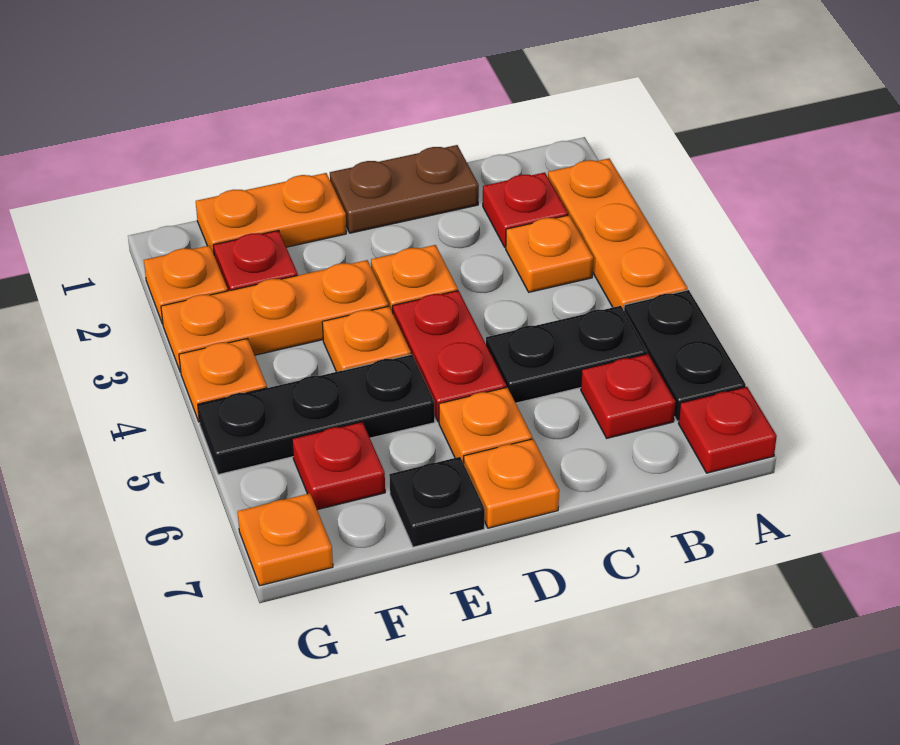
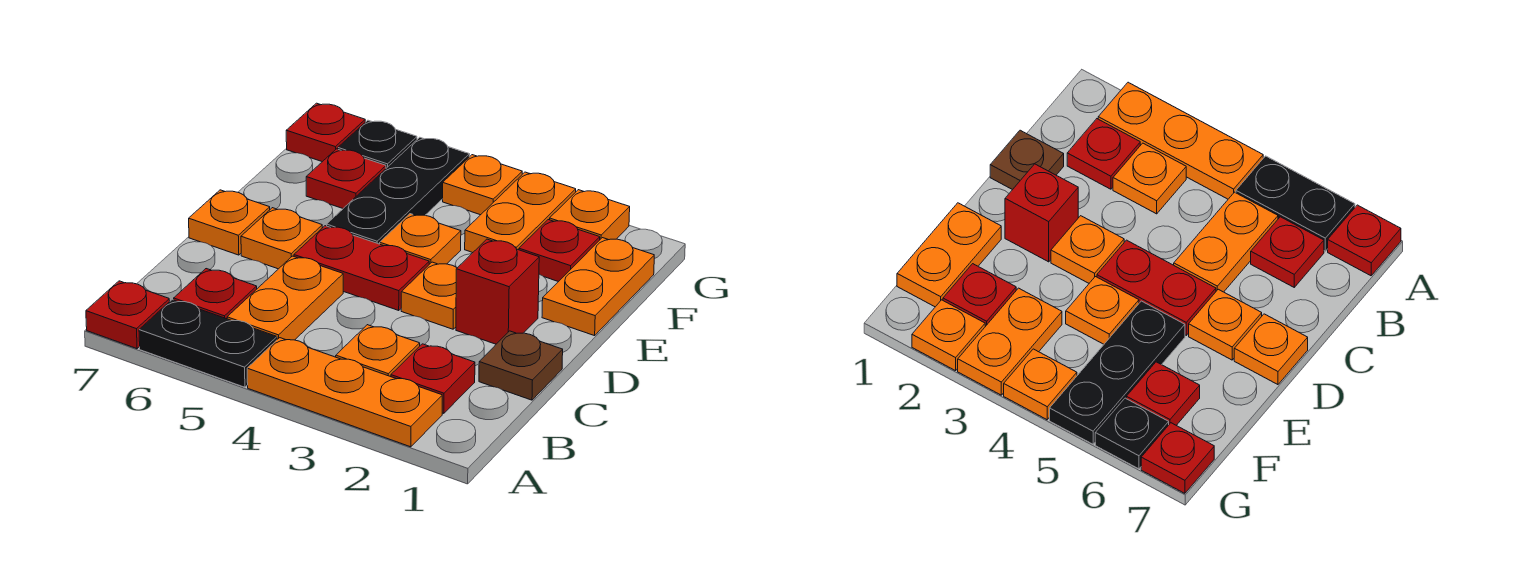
black plate B5:C5 level 1 -> orange plate B5:C5 level 1
brown plate C1:D1 level 1 -> brown plate C1 level 1
none -> red brick D2 level 1
orange plate E3:G3 level 1 -> orange plate F3:G3 level 1
black plate E7 level 1 -> black plate G6 level 1
orange plate G7 level 1 -> red plate G7 level 1

